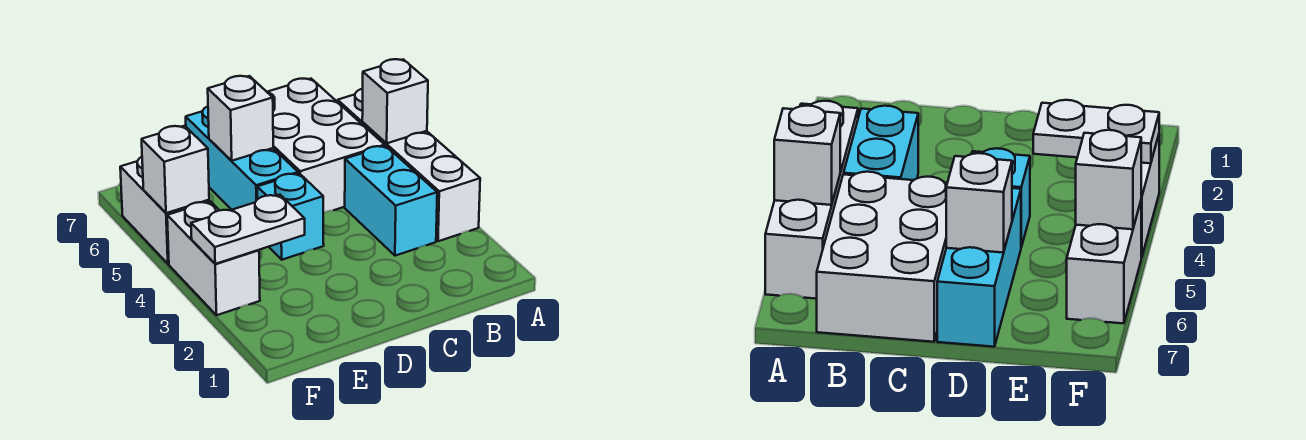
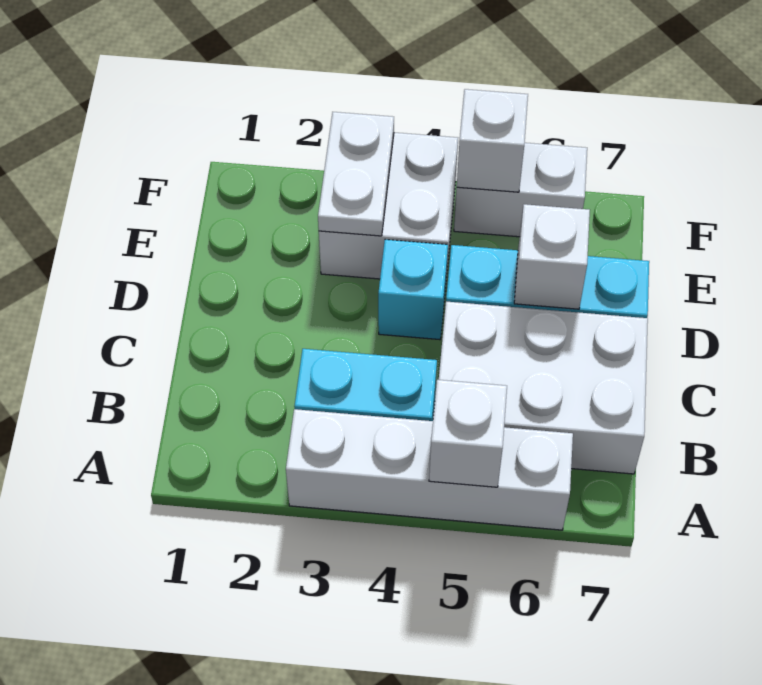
white brick F3:F4 level 1 -> white brick E3:F4 level 1

